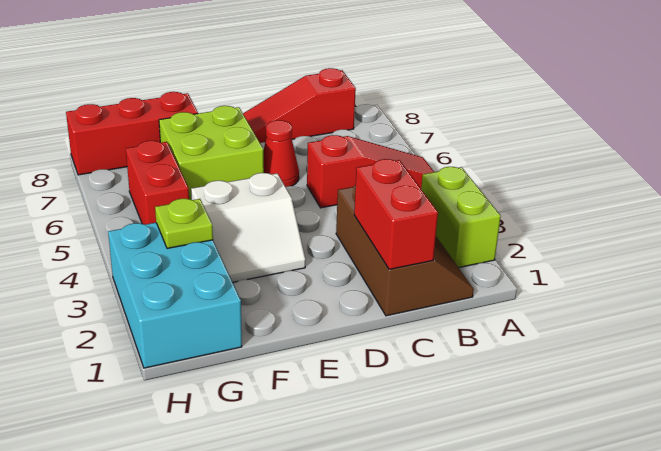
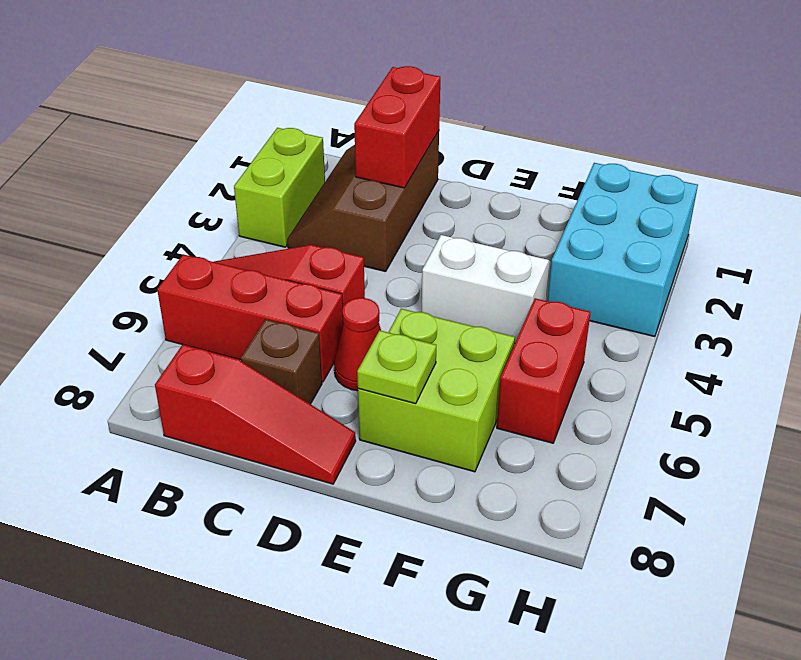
none -> brown brick C7 level 1
red brick F8:H8 level 1 -> red brick A6:C6 level 1
lime plate G3 level 2 -> lime plate E7 level 2

